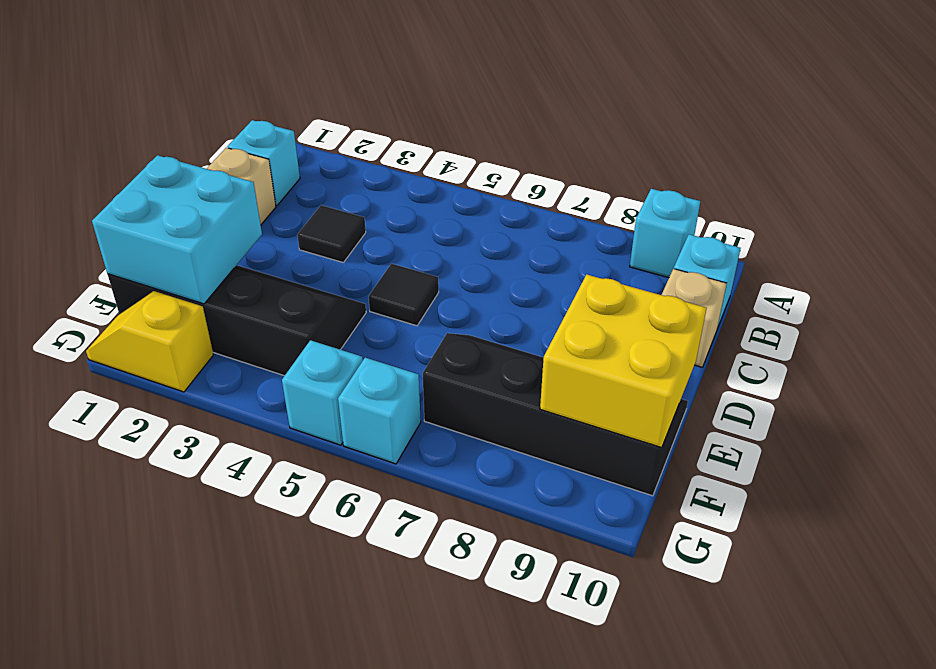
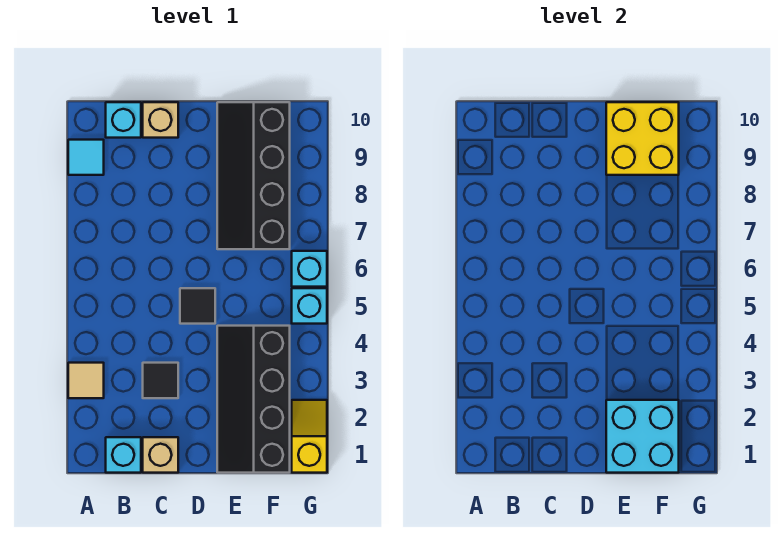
none -> tan tile A3 level 1
cyan brick A9 level 1 -> cyan tile A9 level 1
yellow slope G1:G2 level 1 top 2 -> yellow slope G1:G2 level 1 top 1

